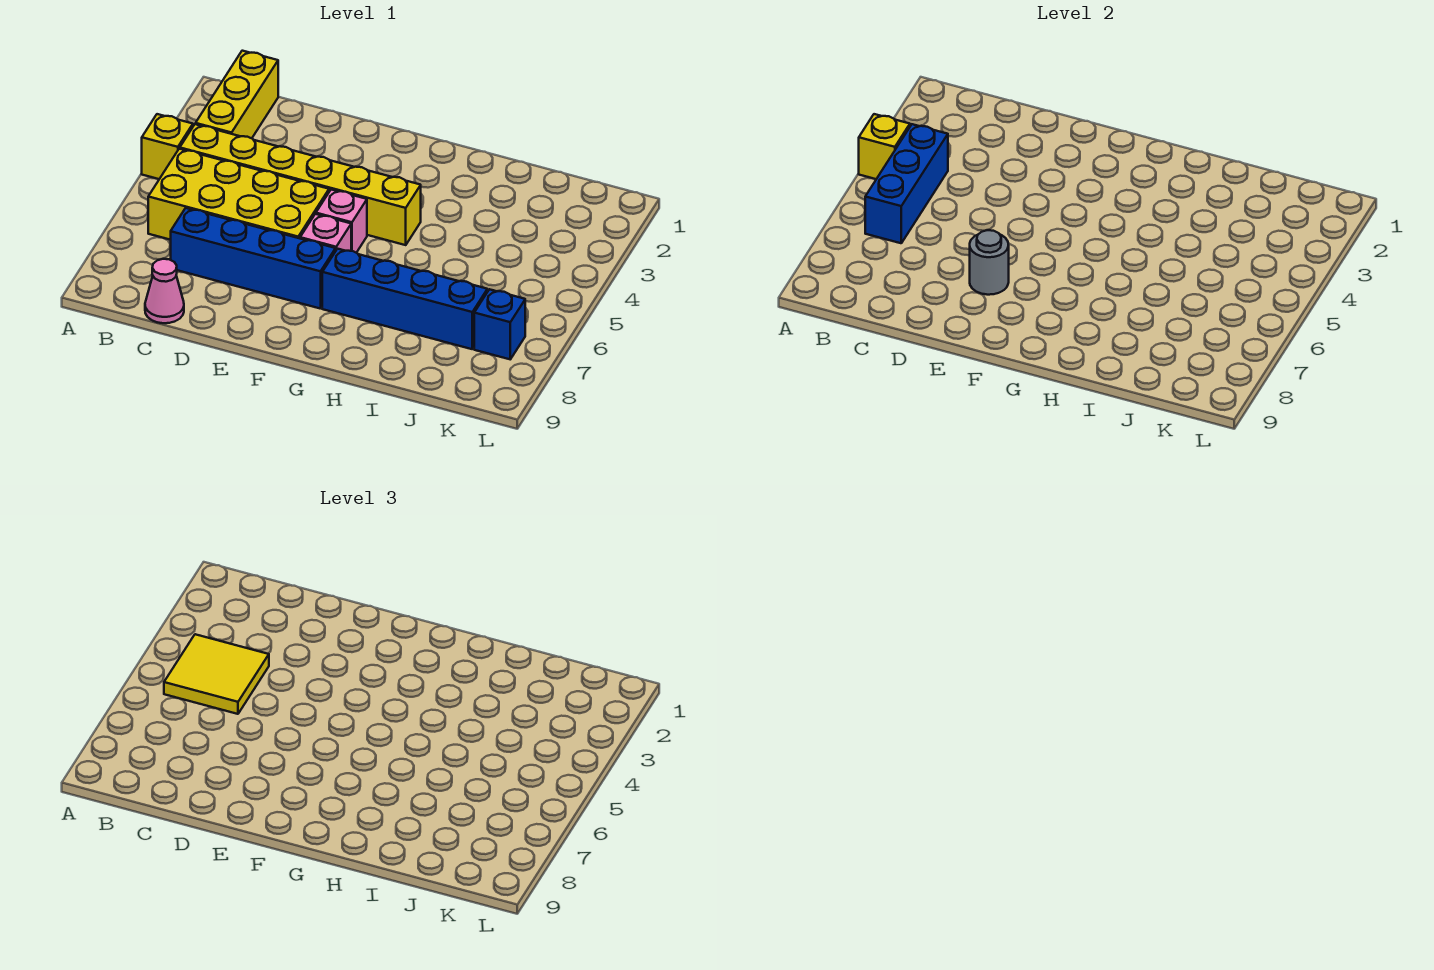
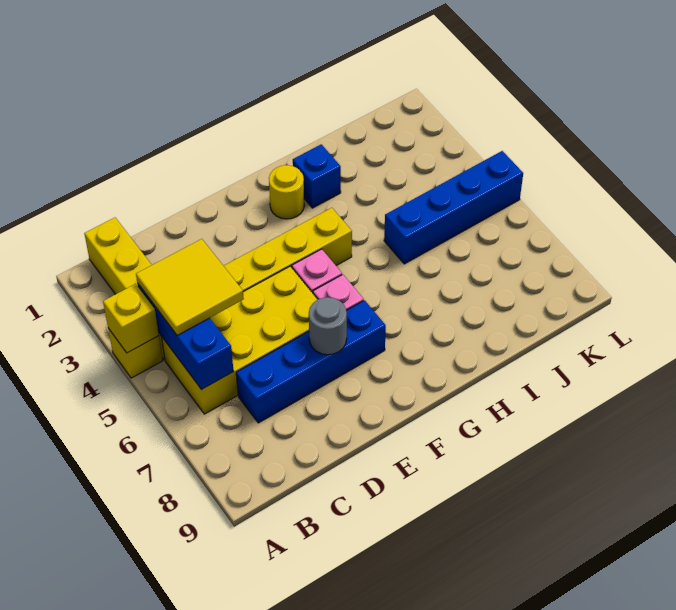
pink cone C9 level 1 -> none
none -> yellow round brick G2 level 1
blue brick G7:J7 level 1 -> blue brick I5:L5 level 1
blue brick K7 level 1 -> blue brick H2 level 1

